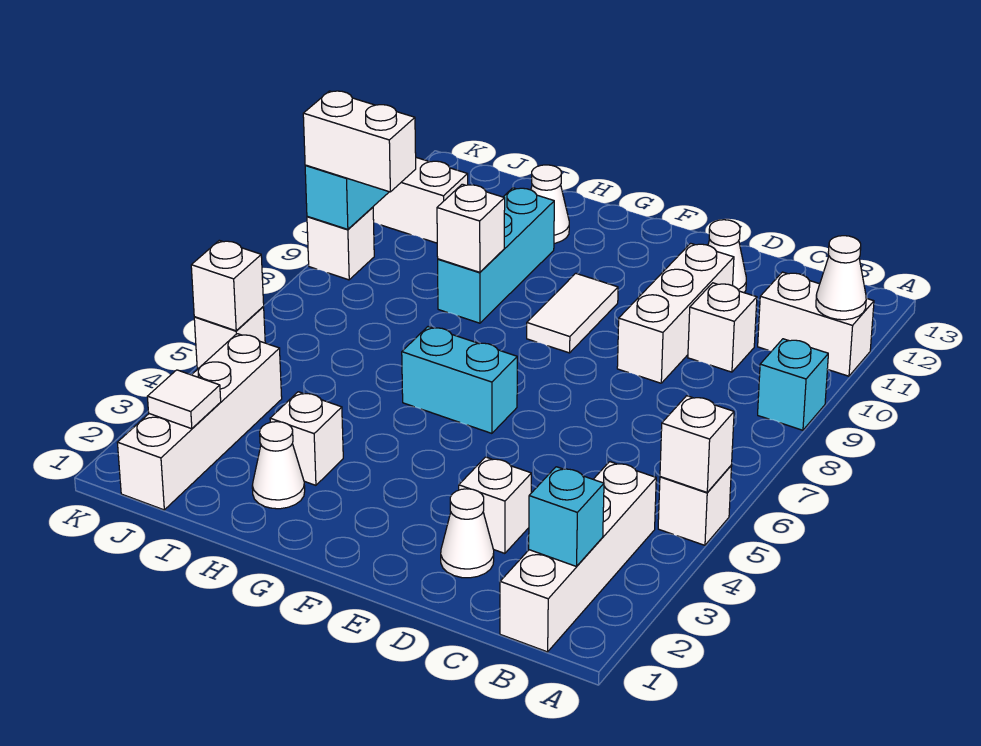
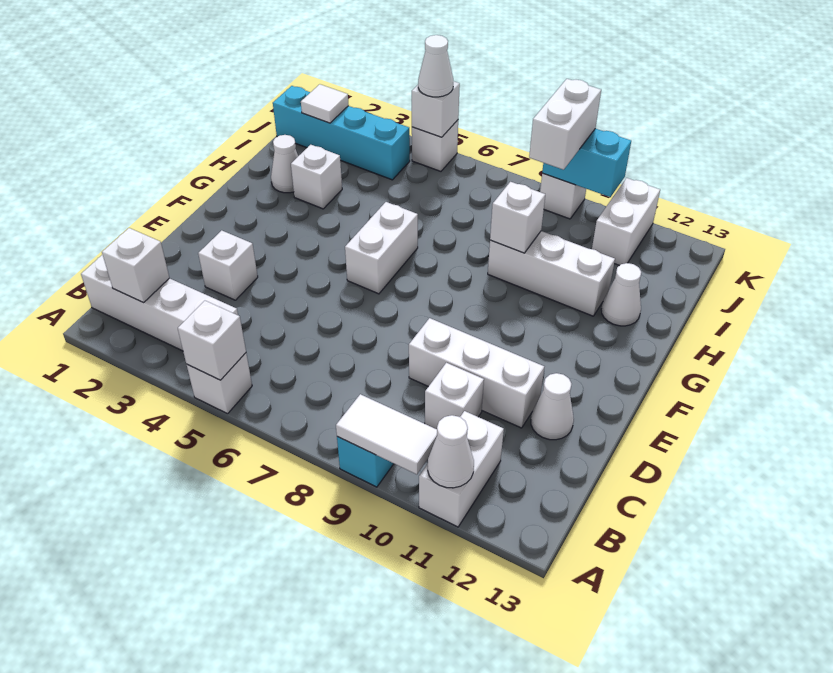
cyan brick B2 level 2 -> white brick B2 level 2
white cone D2 level 1 -> white cone K5 level 3
cyan brick F6:G6 level 1 -> white brick F6:G6 level 1
white tile F9:F10 level 1 -> white tile A9:A10 level 2
cyan brick H9:H11 level 1 -> white brick H9:H11 level 1
white brick J1:J4 level 1 -> cyan brick J1:J4 level 1

